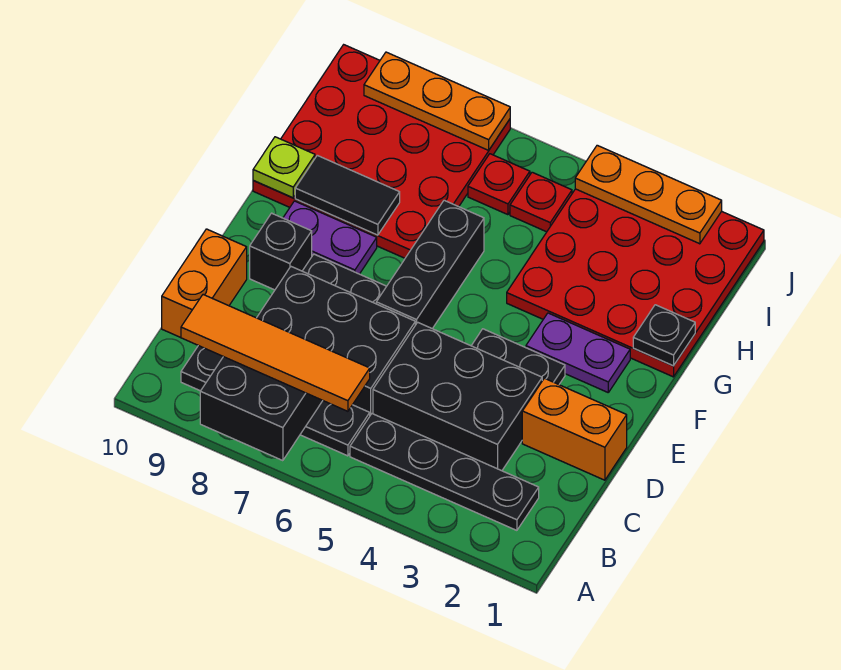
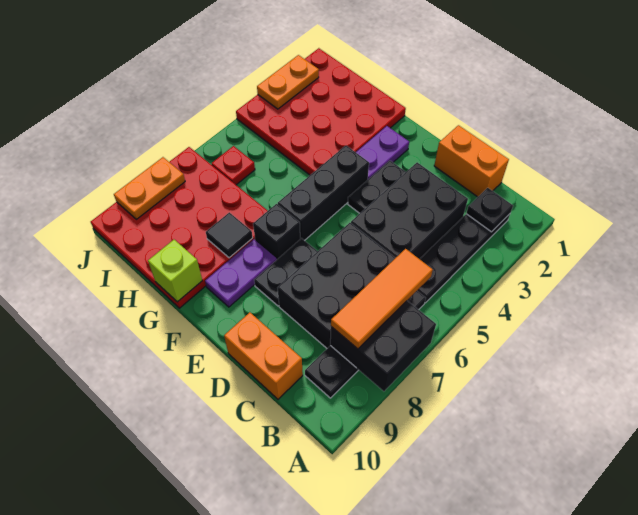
orange tile B6:B9 level 3 -> orange tile B6:B8 level 3
orange brick D1:D2 level 1 -> orange brick C1:D1 level 1
black brick E6:G6 level 1 -> black brick F4:F6 level 1
black brick E9 level 1 -> black brick F7 level 1
black plate G1 level 2 -> black plate B2 level 2
black tile G8:G9 level 2 -> black tile G8 level 2
lime plate G10 level 2 -> lime brick G10 level 2
red plate I5 level 1 -> none
orange plate J2:J4 level 2 -> orange plate J2:J3 level 2
orange plate J7:J9 level 2 -> orange plate J8:J9 level 2

